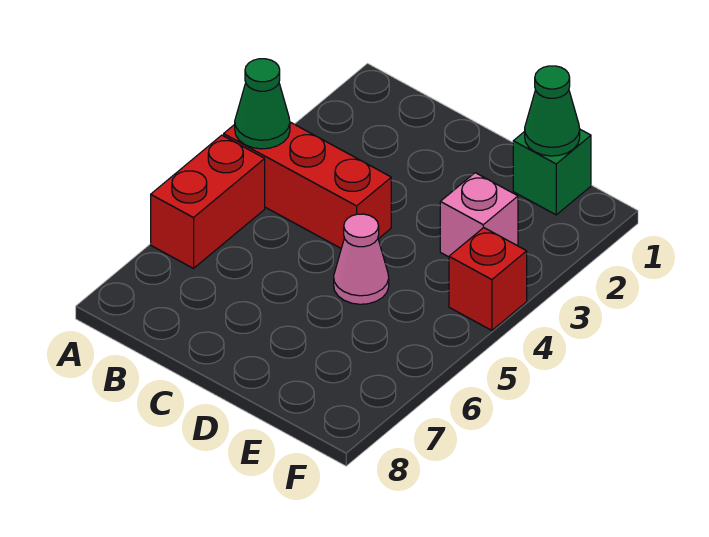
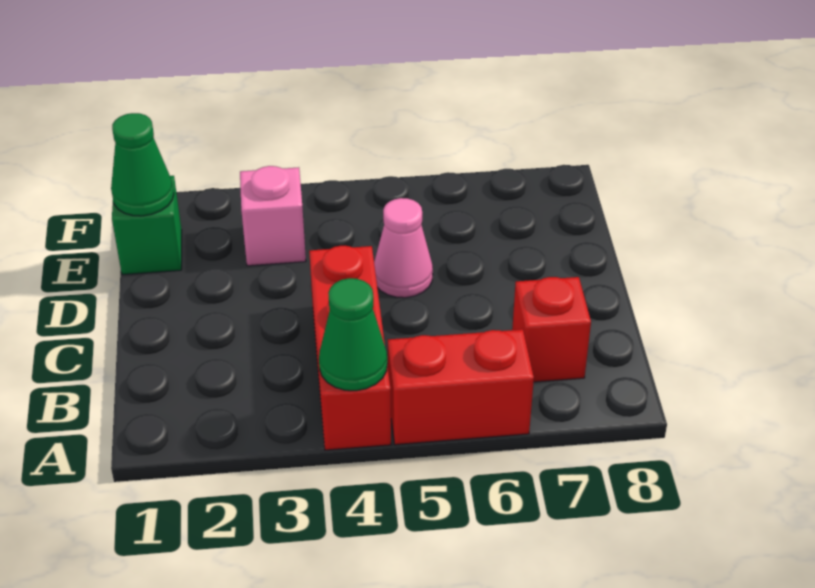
red brick F4 level 1 -> red brick B7 level 1

